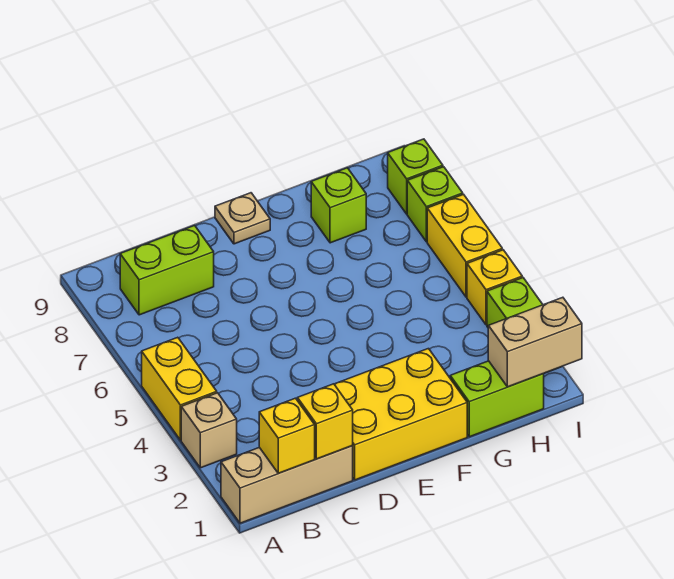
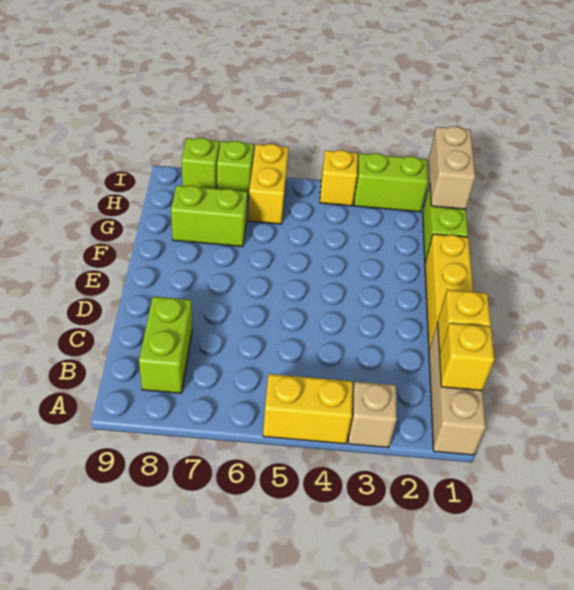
yellow brick D1:F2 level 1 -> yellow brick D1:F1 level 1
tan plate E9 level 1 -> none
lime brick G8 level 1 -> lime brick G7:G8 level 1
yellow brick I5:I6 level 1 -> yellow brick H6:I6 level 1

